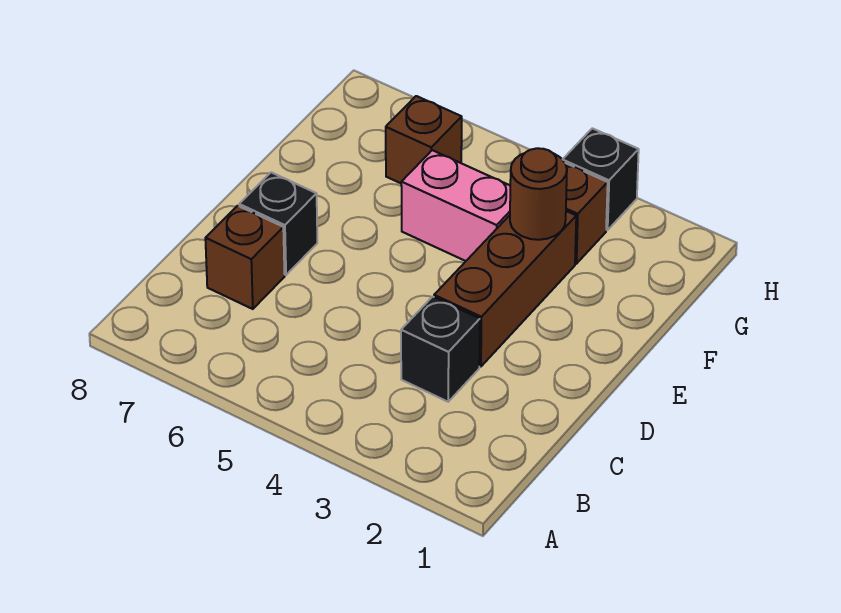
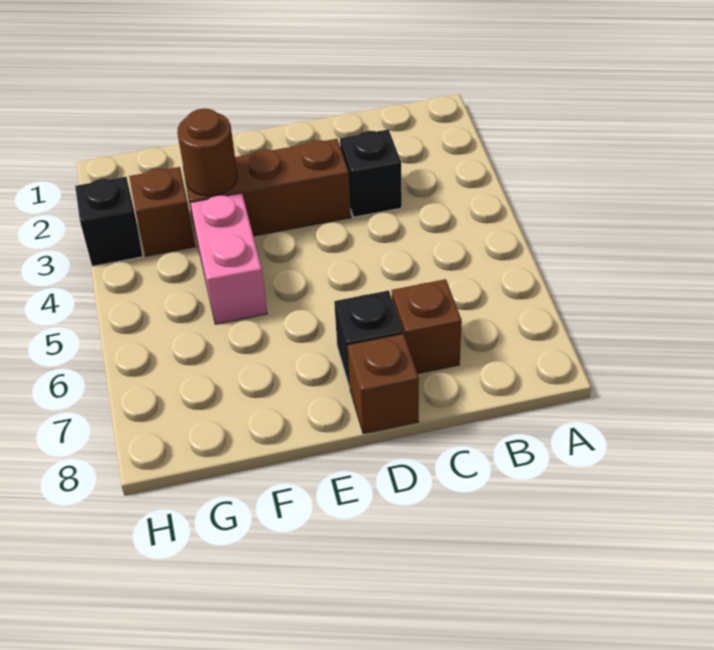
brown brick G6 level 1 -> brown brick D8 level 1

